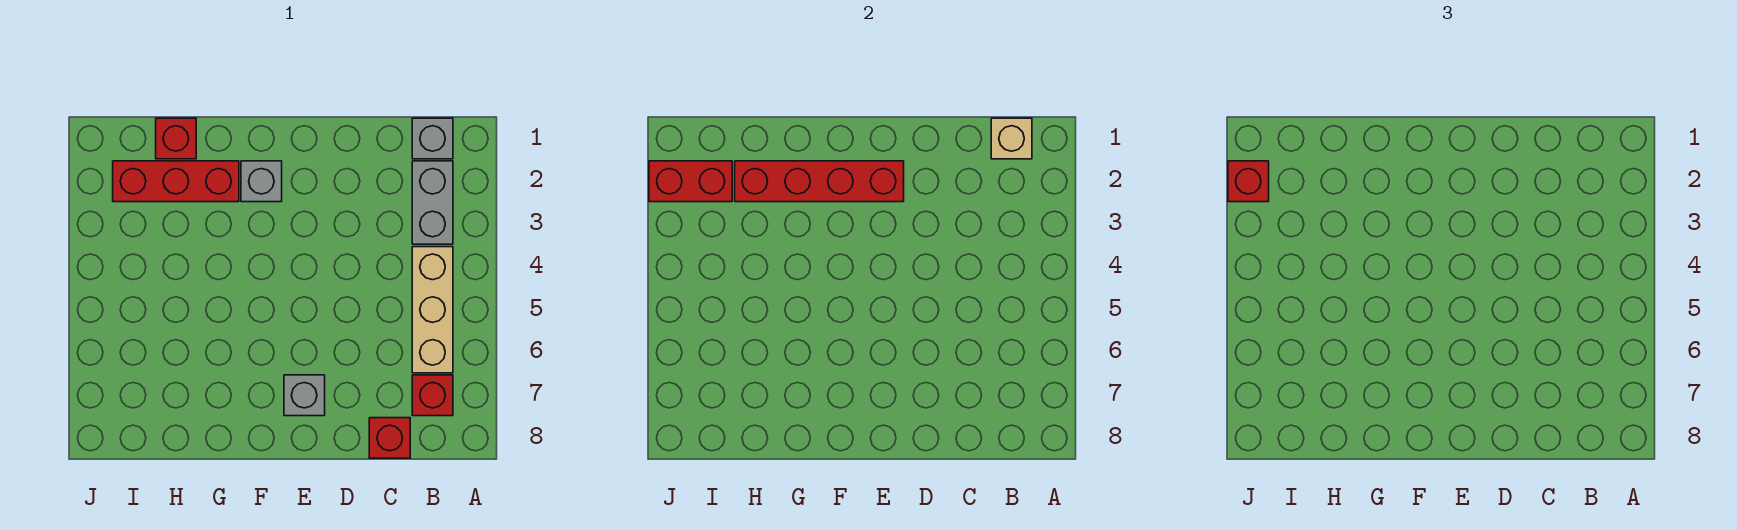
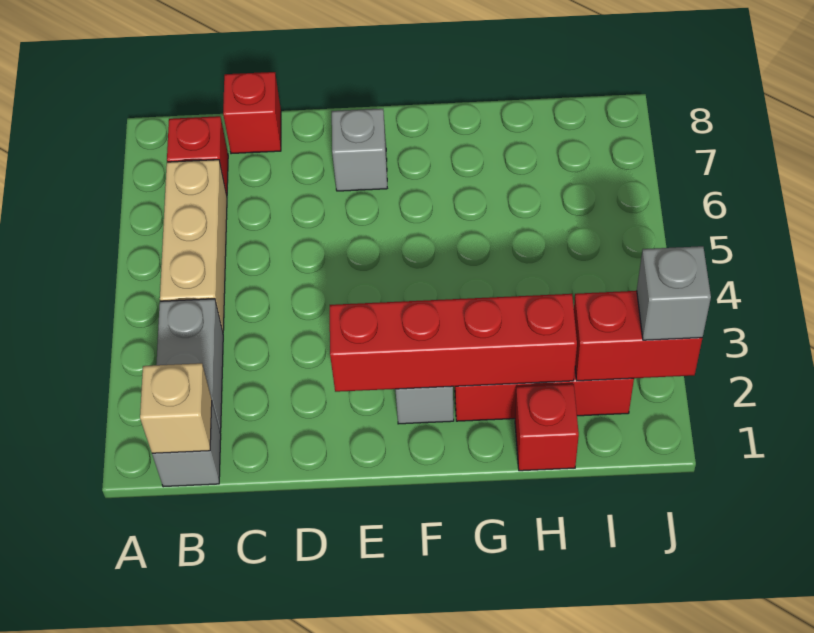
red brick J2 level 3 -> grey brick J2 level 3

